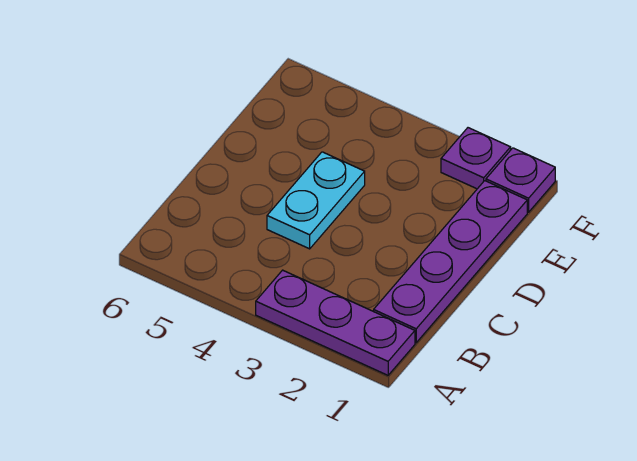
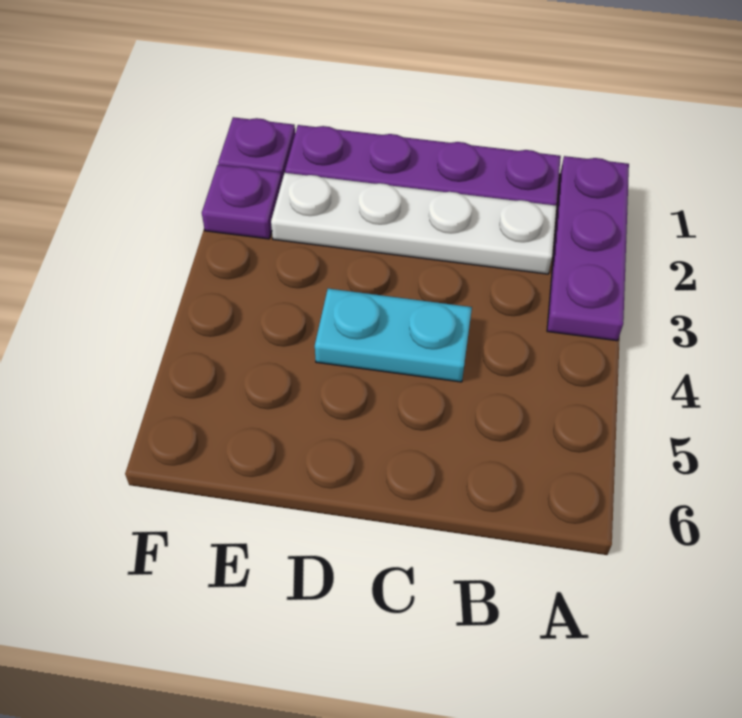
none -> white plate B2:E2 level 1

